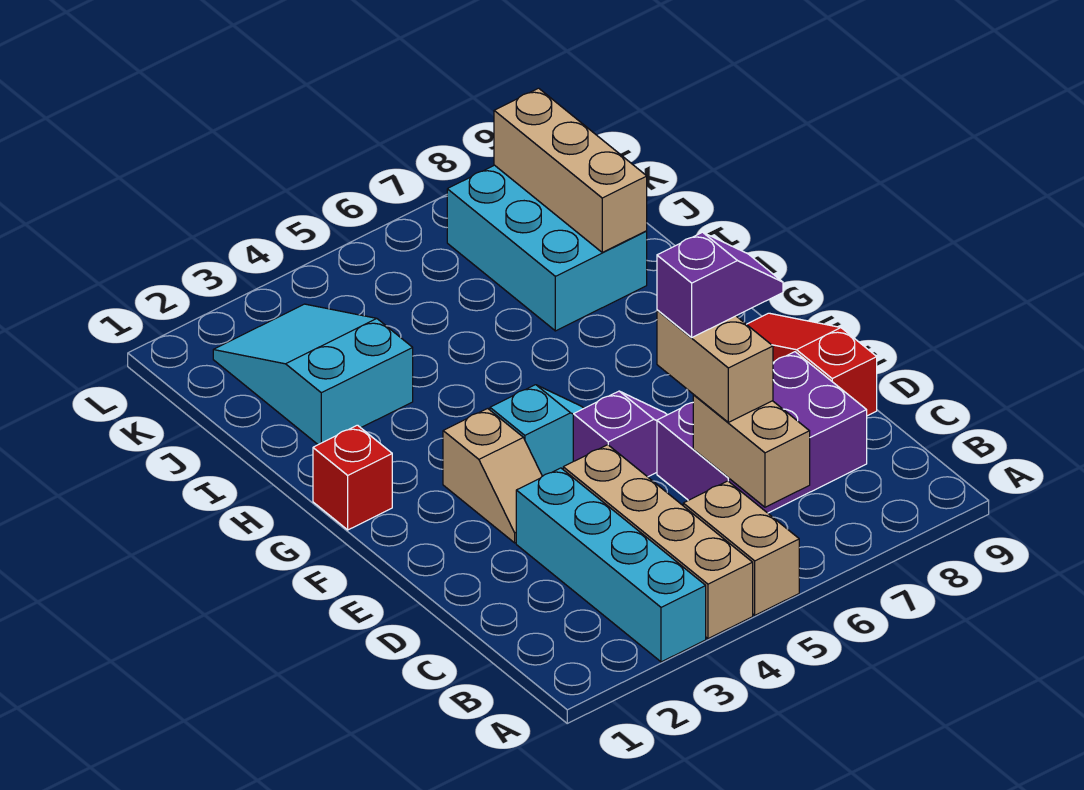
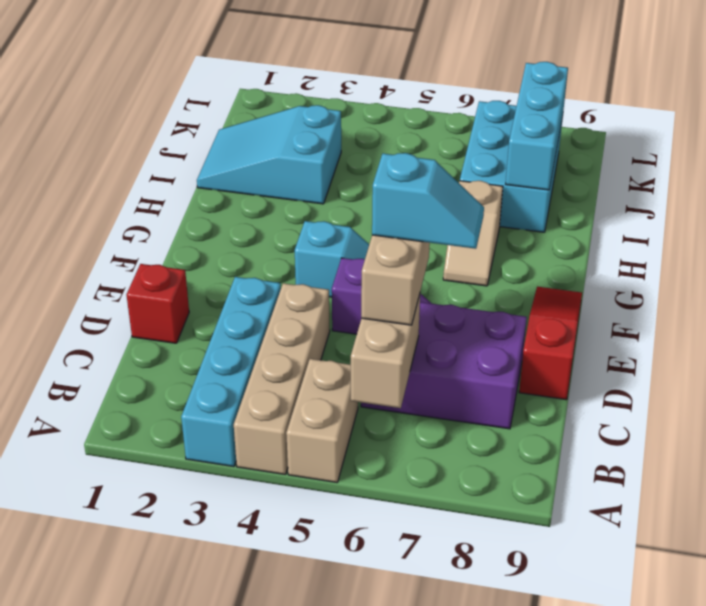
purple slope D6:D7 level 4 top 6 -> cyan slope D6:D7 level 4 top 6
tan slope E3:F3 level 1 top F -> tan slope G7:H7 level 1 top H
red brick G1 level 1 -> red brick D1 level 1
cyan slope I2:K3 level 1 top I -> cyan slope I1:J3 level 1 top 3
tan brick I8:K8 level 2 -> cyan brick I8:K8 level 2

